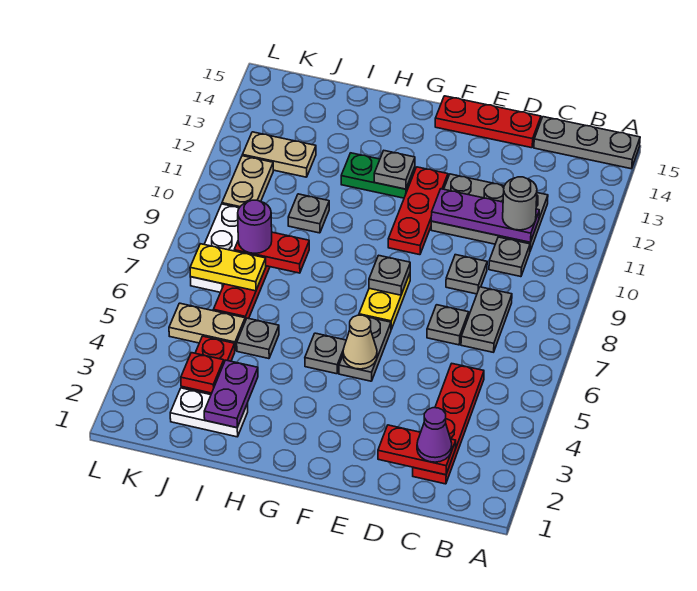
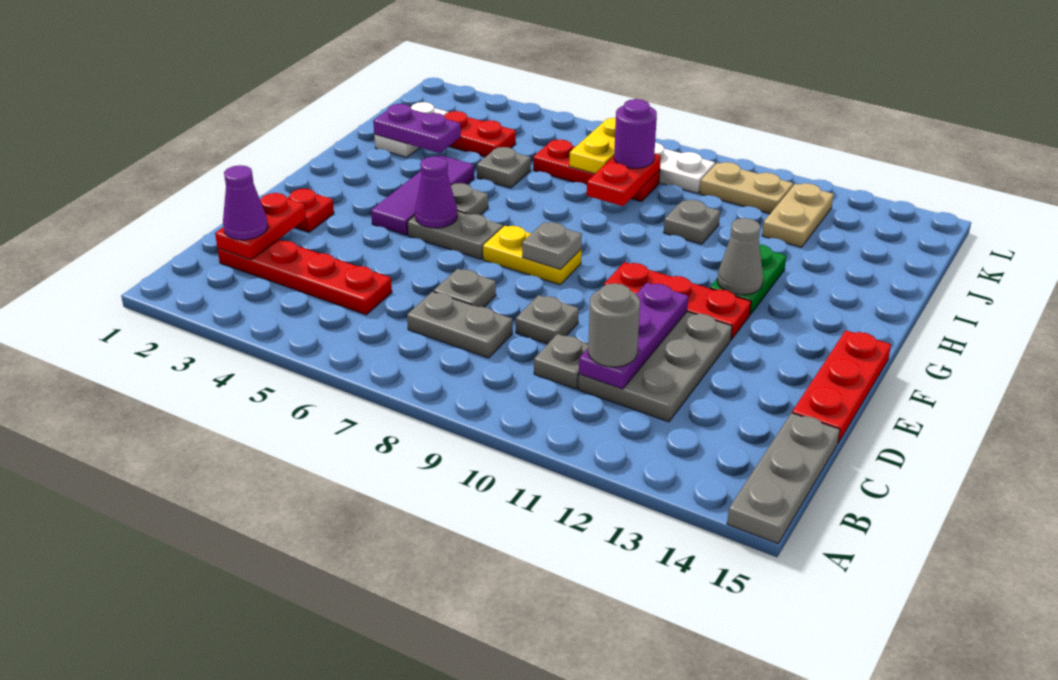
none -> purple tile F4:H4 level 1
tan cone F5 level 2 -> purple cone F5 level 2
grey plate G12 level 2 -> grey cone G12 level 2
red plate J3 level 2 -> red plate E2 level 1
tan plate J5:K5 level 1 -> none

